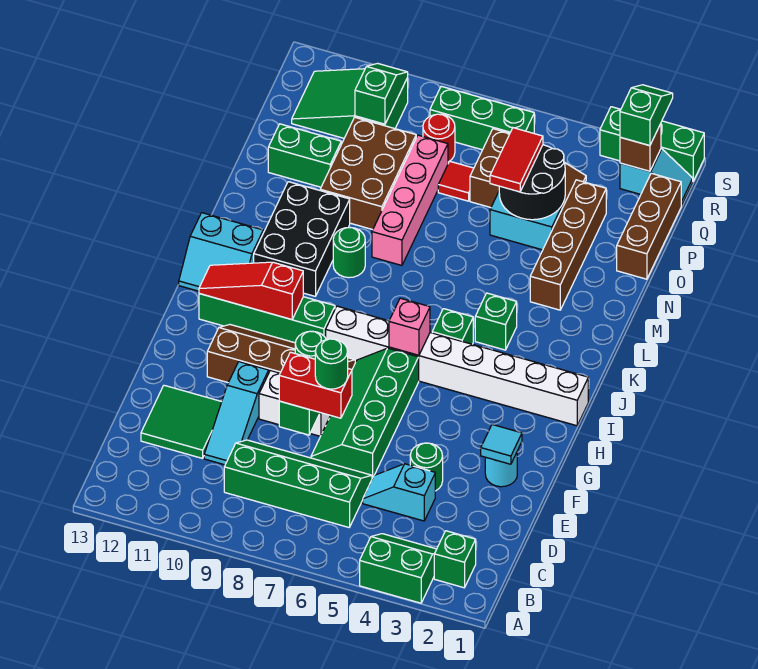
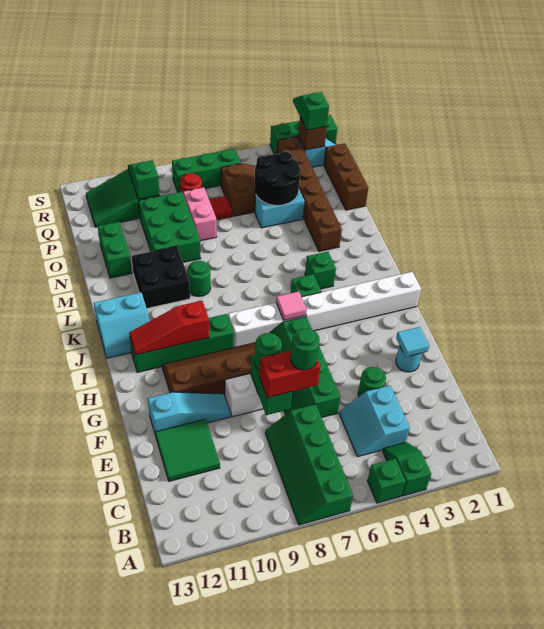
green slope A3:B4 level 1 top A -> green slope A4:B4 level 1 top A
green brick B2 level 1 -> green brick A5 level 1
green slope C6:D9 level 1 top C -> green slope A7:D8 level 1 top 7
cyan slope D4:D5 level 1 top 4 -> cyan slope C4:D5 level 1 top 4
cyan slope D10:F10 level 1 top F -> cyan slope F10:F12 level 1 top 12
pink brick I6 level 2 -> pink tile I6 level 2
black brick K10:M11 level 1 -> black brick L10:M11 level 1
brown brick M3:P3 level 1 -> brown brick M3:R3 level 1
pink brick M8:P8 level 1 -> pink brick O8:P8 level 1
brown brick N9:P10 level 1 -> green brick N9:P10 level 1
red tile O5:P5 level 3 -> none
green brick O11:O12 level 1 -> green brick N12:O12 level 1

